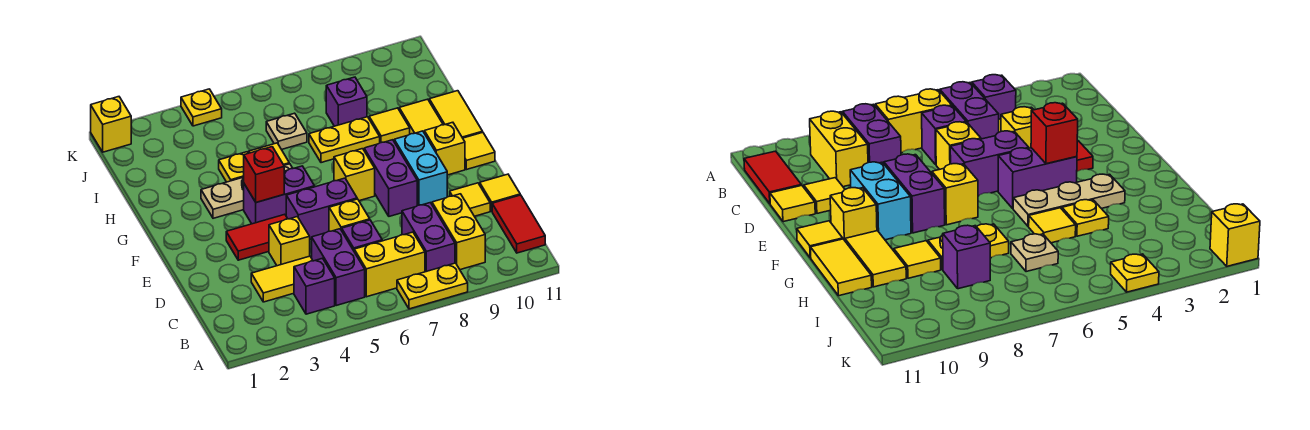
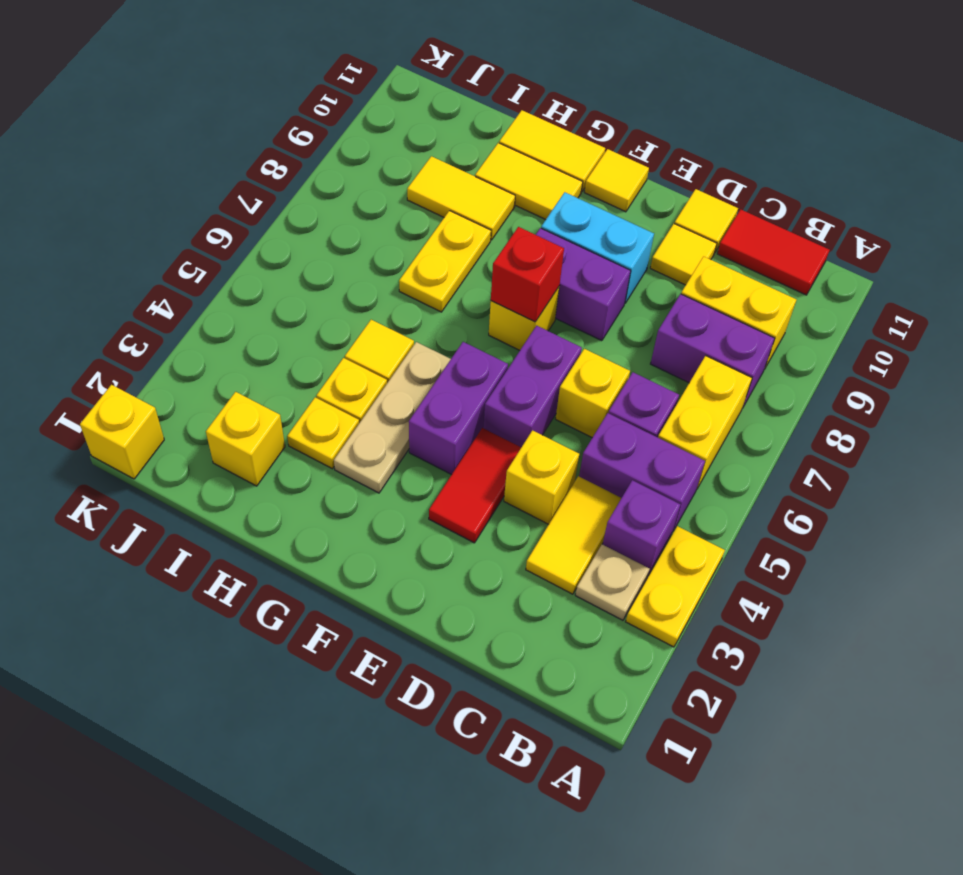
yellow plate A7:A8 level 1 -> yellow plate A3:A4 level 1
red brick F4 level 2 -> red brick F7 level 2
yellow brick F10 level 1 -> yellow brick I2 level 1
yellow tile H9 level 1 -> yellow tile H9:I9 level 1
tan plate I6 level 1 -> tan plate B3 level 1
purple brick I8 level 1 -> none
yellow plate K4 level 1 -> yellow plate H3 level 1

